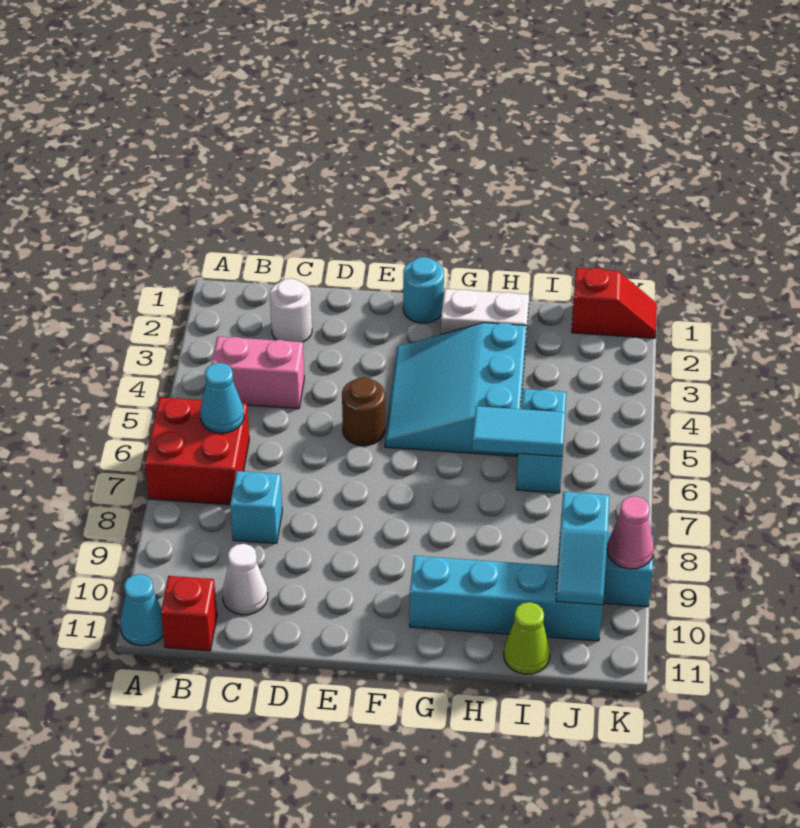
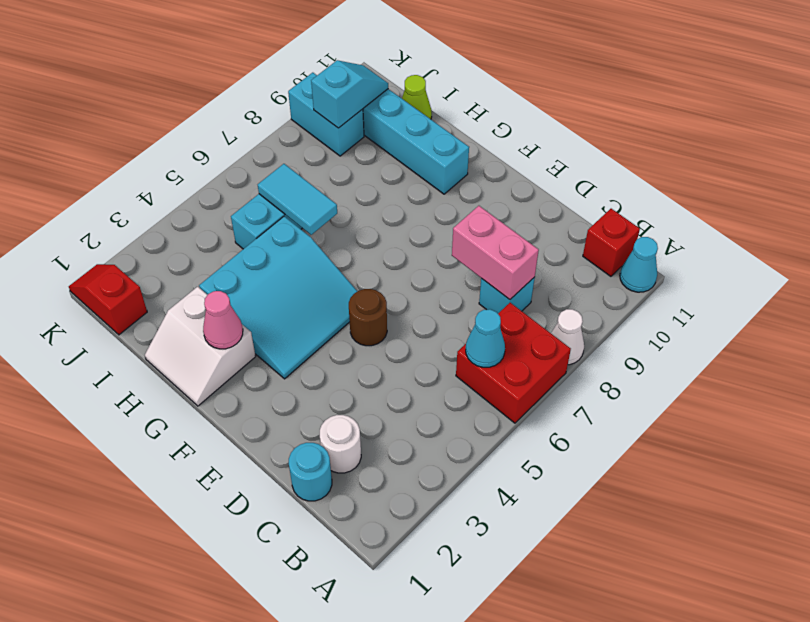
pink brick B4:C4 level 1 -> pink brick C8:D8 level 2
white cone C10 level 1 -> white cone A8 level 1
cyan round brick F1 level 1 -> cyan round brick C1 level 1
pink cone K9 level 2 -> pink cone G2 level 2

